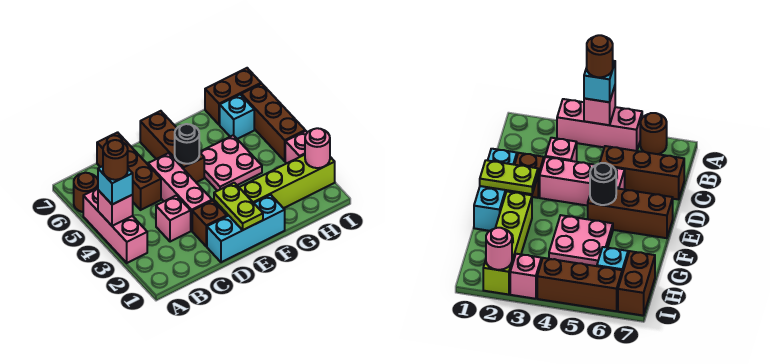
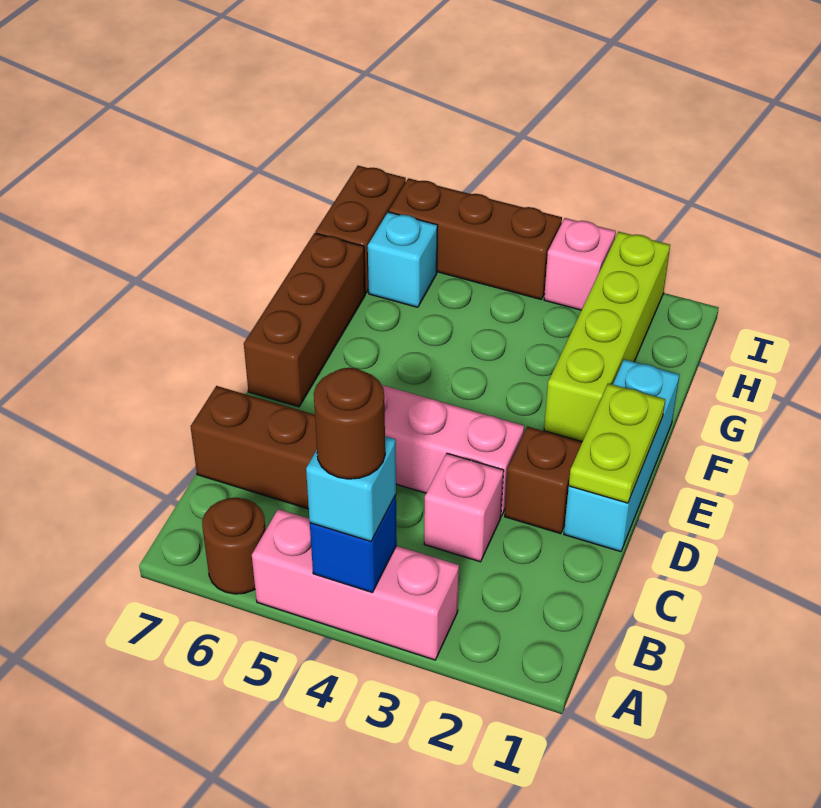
pink brick A4 level 2 -> blue brick A4 level 2
lime plate E1:E2 level 2 -> lime plate D1:E1 level 2
brown brick E5:E7 level 1 -> brown brick E7:G7 level 1
black round brick E5 level 2 -> none
pink plate F4:G5 level 1 -> none
pink round brick I2 level 2 -> none

